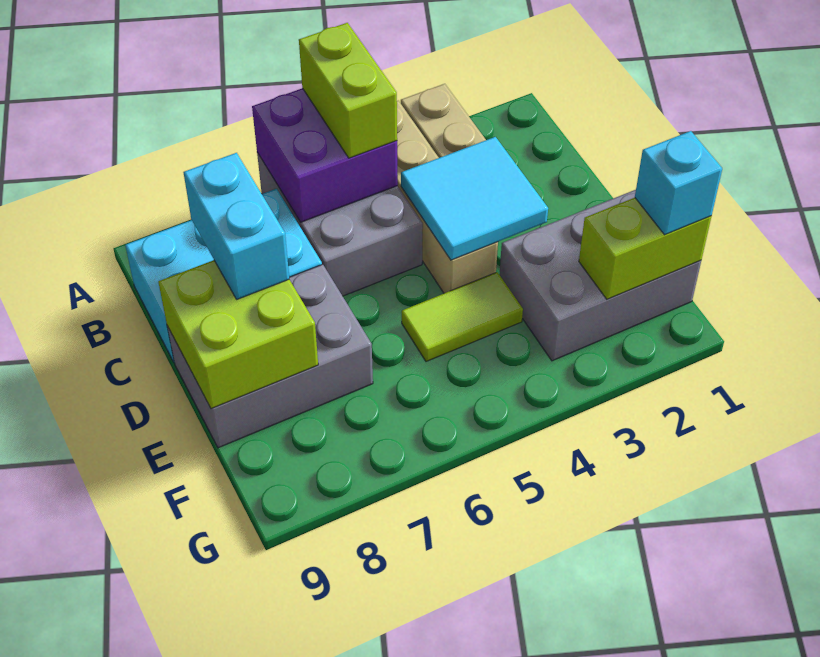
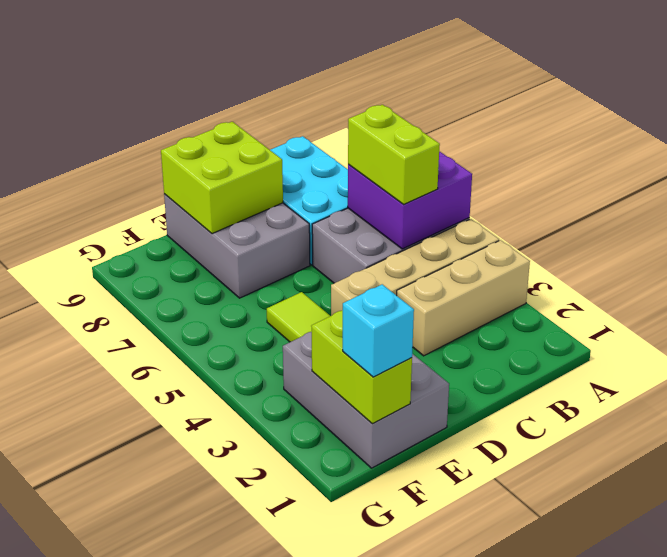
lime brick A5:B5 level 3 -> lime brick B5:B6 level 3
cyan tile C3:D4 level 2 -> none
cyan brick C8:D8 level 3 -> none

